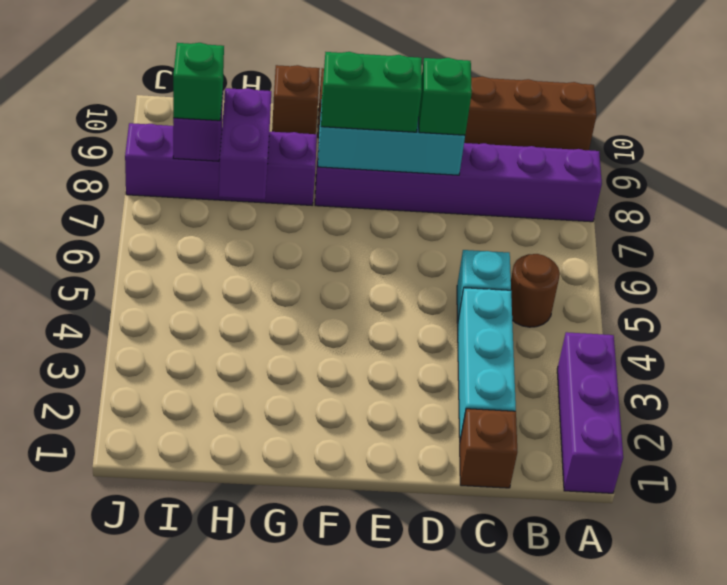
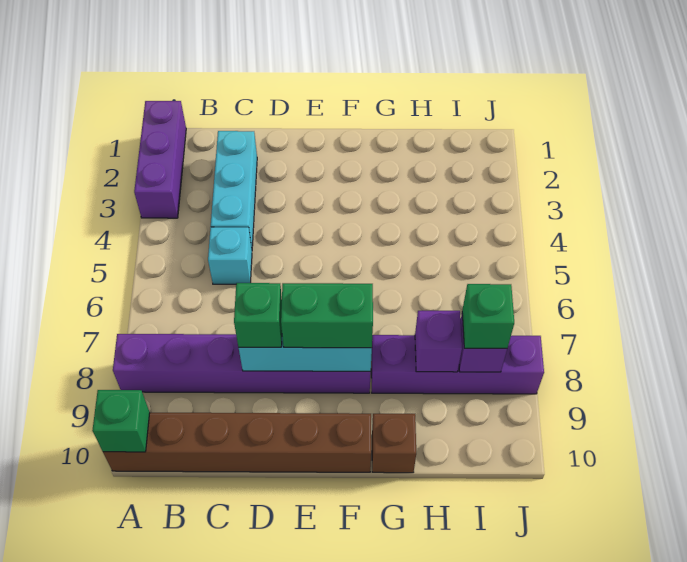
none -> green brick A10 level 2
brown round brick B5 level 1 -> none
brown brick C1 level 1 -> none
purple brick H7:H8 level 2 -> purple brick H8 level 2

